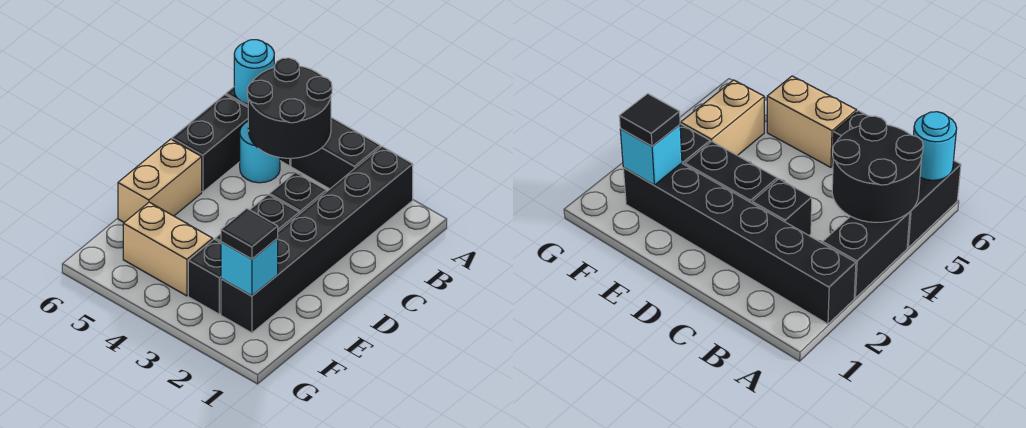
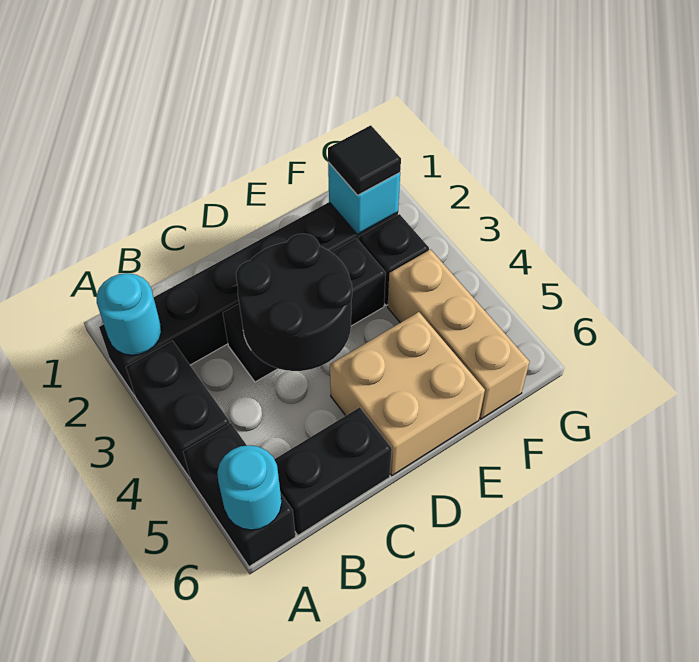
black round brick A4:B5 level 2 -> black round brick C3:D4 level 2
cyan round brick B5 level 1 -> cyan round brick A2 level 2
tan brick D6:E6 level 1 -> tan brick D5:E6 level 1
tan brick F4:F5 level 1 -> tan brick F4:F6 level 1

